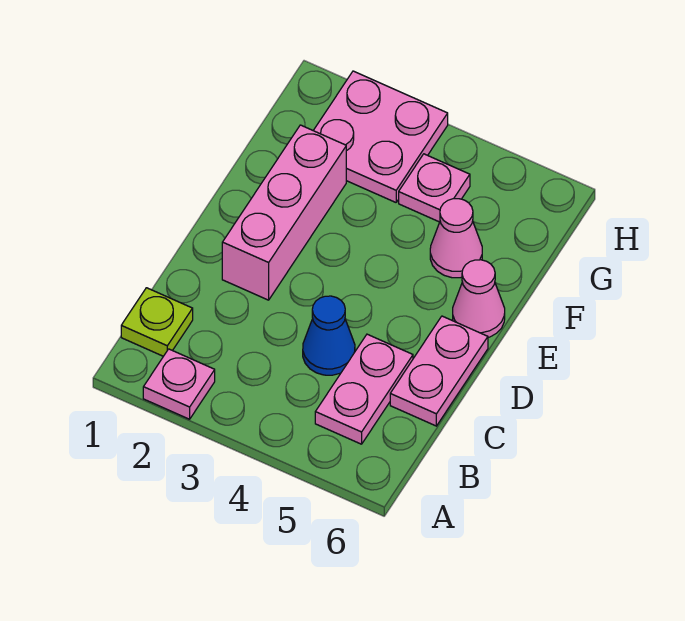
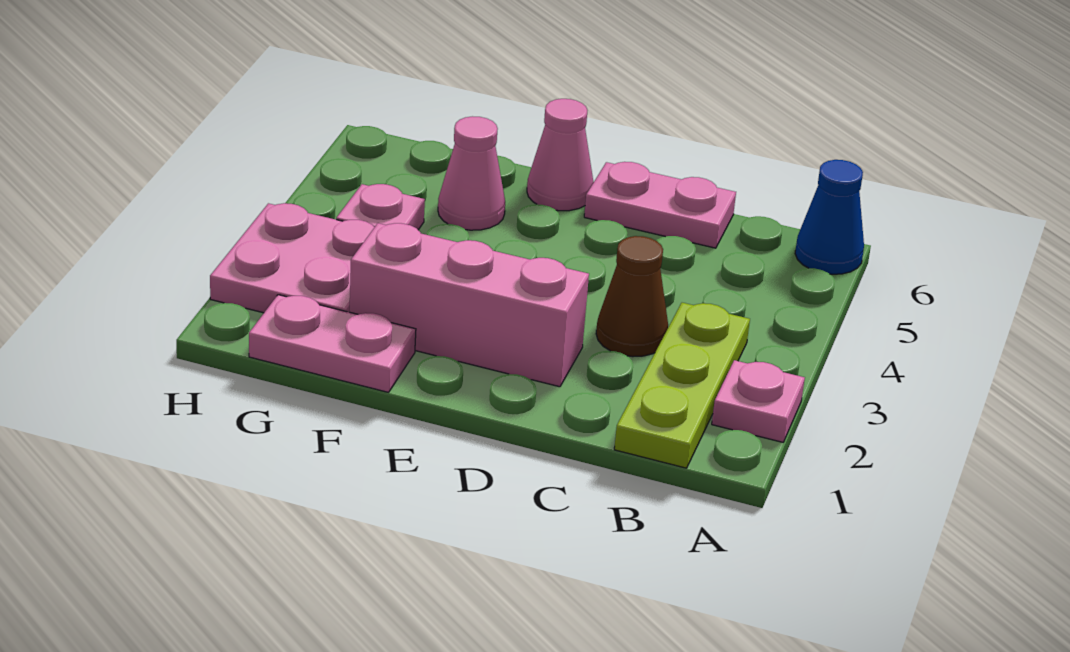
lime plate B1 level 1 -> lime plate B1:B3 level 1
pink plate B5:C5 level 1 -> pink plate F1:G1 level 1
none -> brown cone C3 level 1
blue cone C4 level 1 -> blue cone A6 level 1

